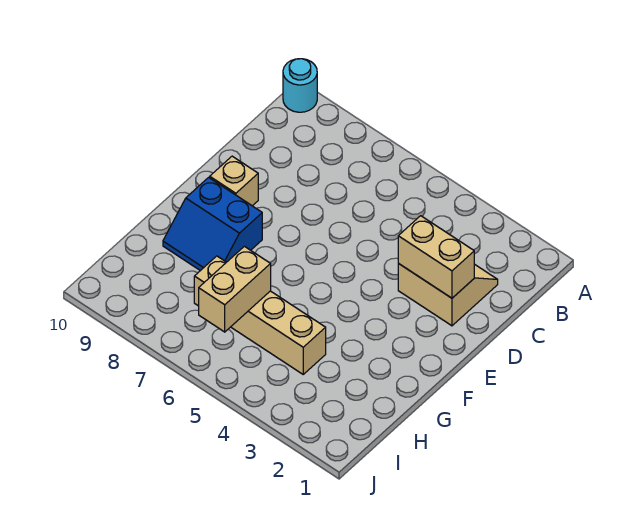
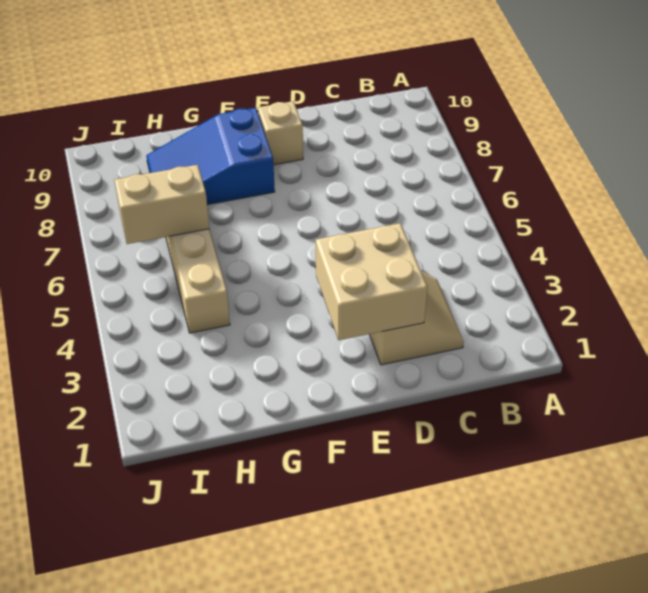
cyan round brick A10 level 1 -> none
tan brick D2:D3 level 2 -> tan brick D2:E3 level 2
blue slope F8:G9 level 1 top F -> blue slope F8:H9 level 1 top F

